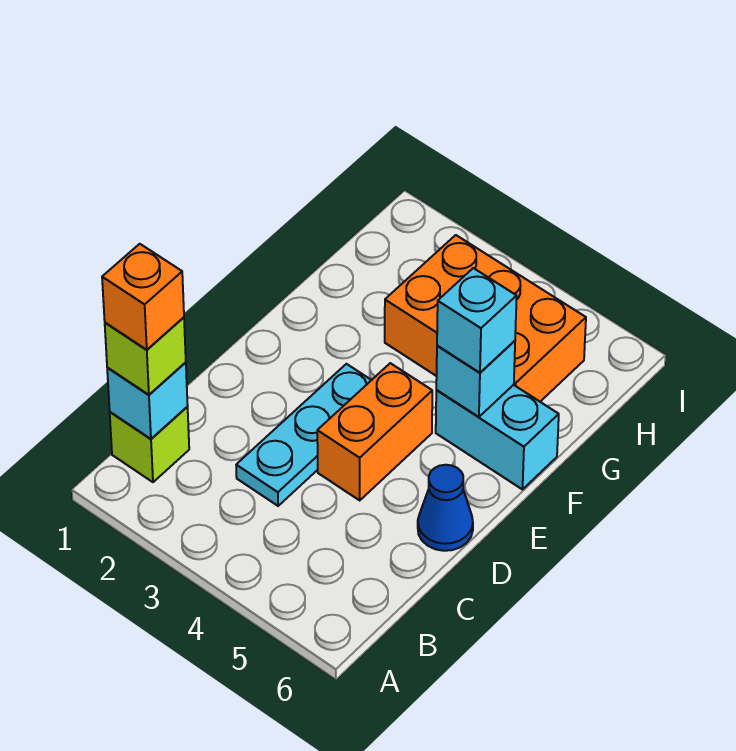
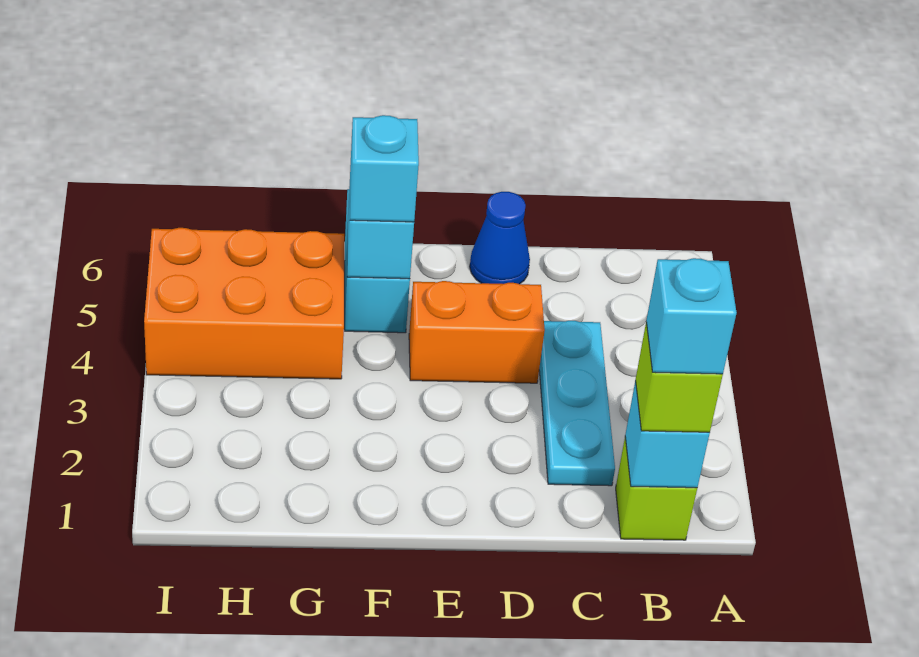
orange brick B1 level 4 -> cyan brick B1 level 4
cyan plate C3:E3 level 1 -> cyan plate C2:C4 level 1
orange brick G3:H5 level 1 -> orange brick G4:I5 level 1

